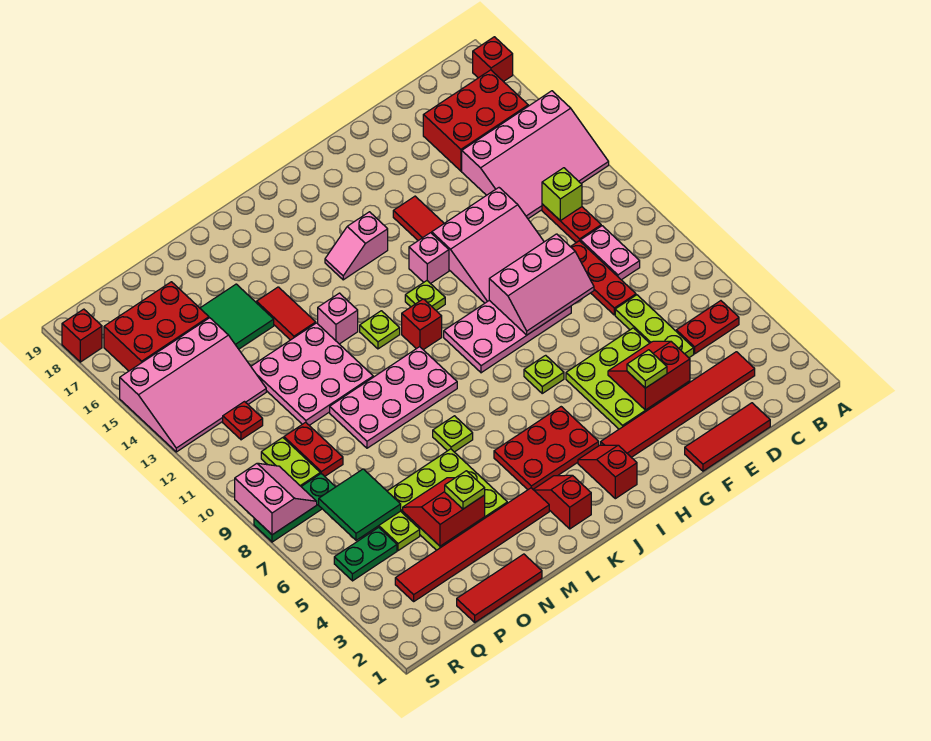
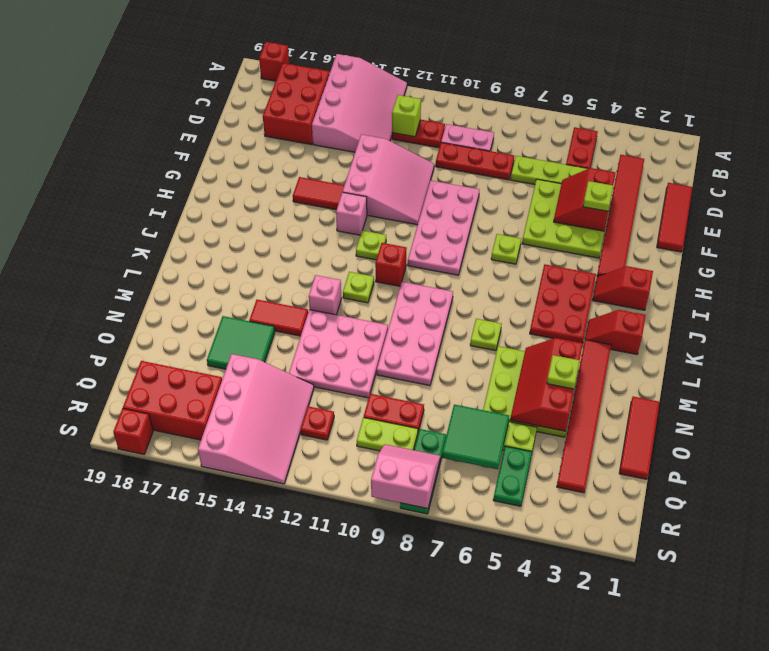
pink slope E9:G10 level 2 top 10 -> none
pink slope I15:J15 level 1 top I -> none
red slope N4:O5 level 2 top 4 -> red slope M4:O5 level 2 top 4
red brick P16:R17 level 1 -> red brick Q16:R18 level 1

